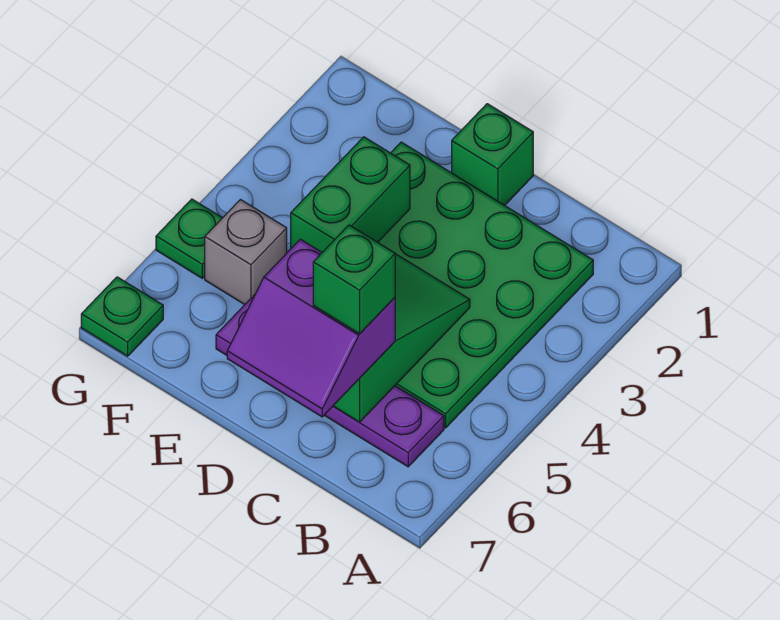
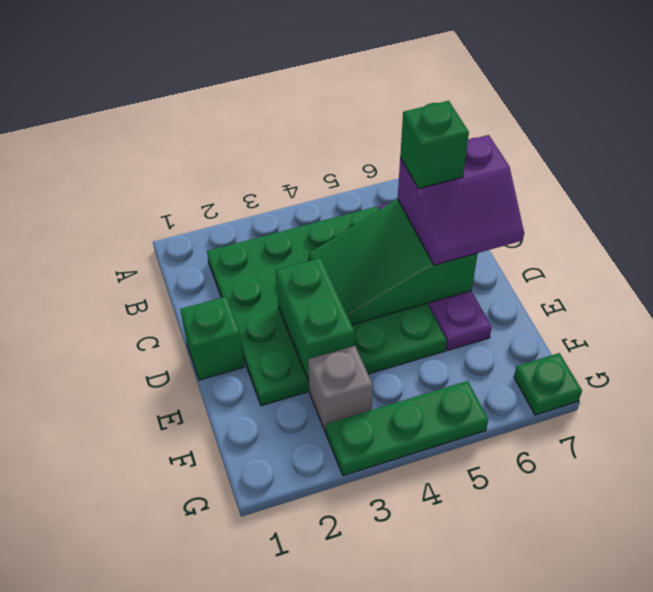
purple slope C6:D7 level 3 top 6 -> purple slope C6:D7 level 3 top C
green brick E3:E4 level 2 -> green brick D3:E3 level 2
grey brick F5 level 1 -> grey brick F3 level 1
green plate G5 level 1 -> green plate G3:G5 level 1

